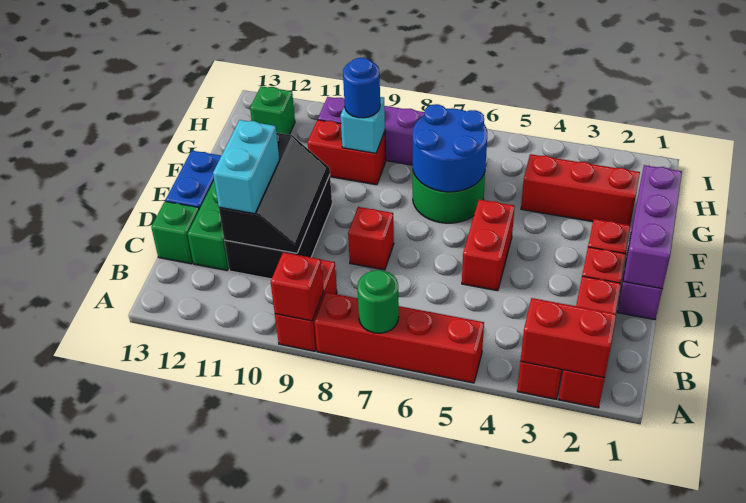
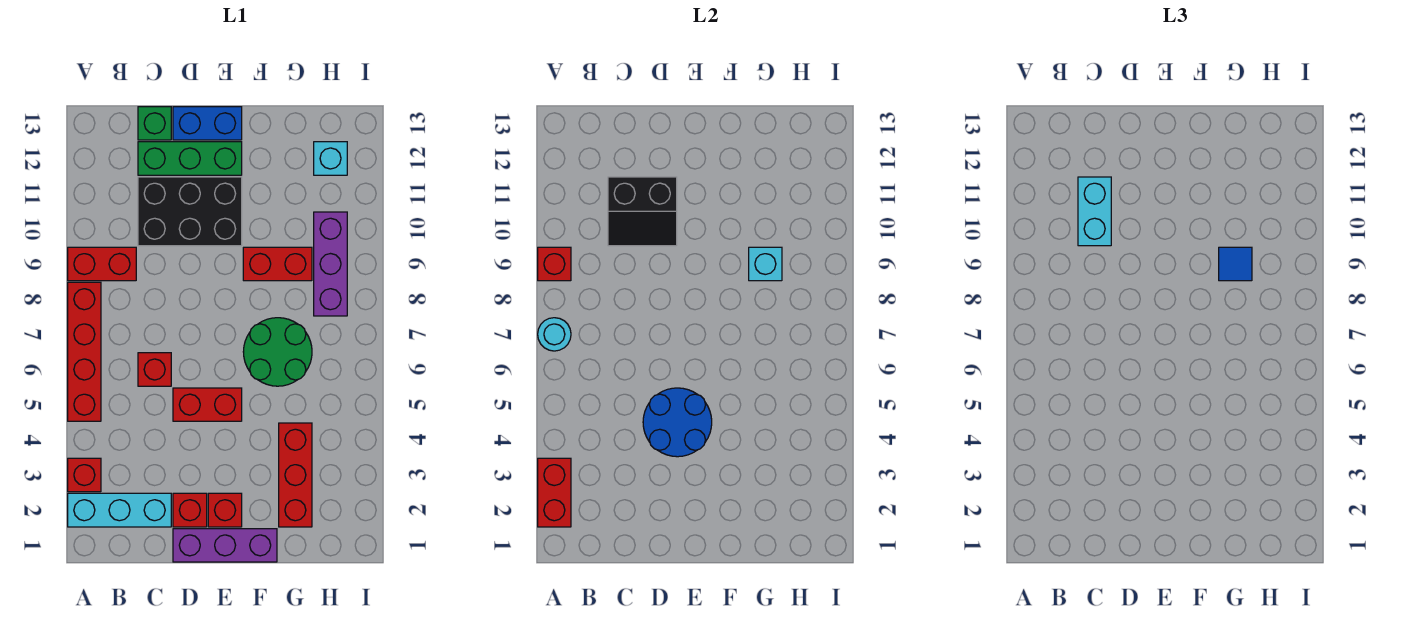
red brick A2:C2 level 1 -> cyan brick A2:C2 level 1
green round brick A7 level 2 -> cyan round brick A7 level 2
black slope C10:E11 level 2 top 11 -> black slope C10:D11 level 2 top 11
cyan brick C11:D11 level 3 -> cyan brick C10:C11 level 3
purple brick D1:F1 level 2 -> none
red brick D8 level 1 -> red brick C6 level 1
blue round brick F6:G7 level 2 -> blue round brick D4:E5 level 2
red brick G9:G10 level 1 -> red brick F9:G9 level 1
blue round brick G9 level 3 -> blue tile G9 level 3
green brick H12 level 1 -> cyan brick H12 level 1

